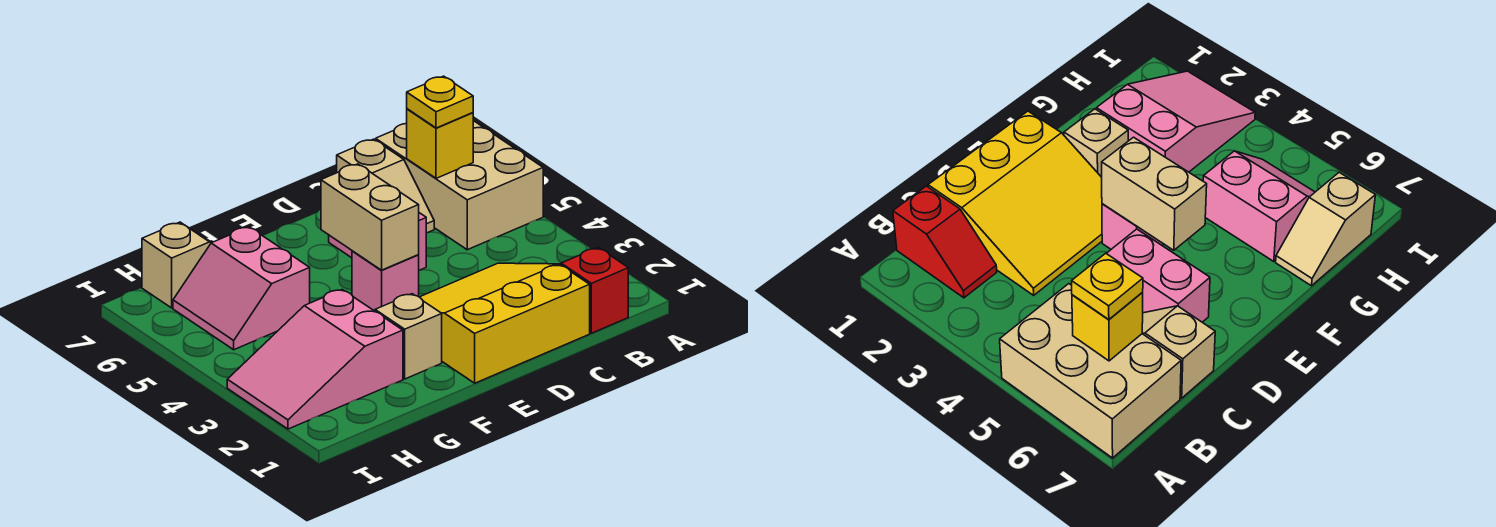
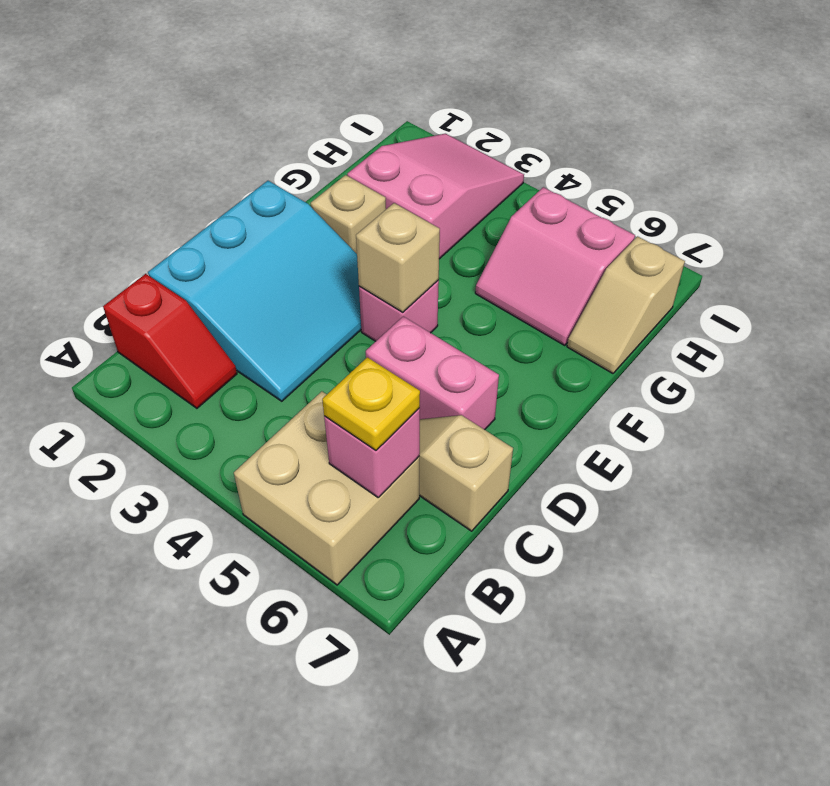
tan brick A5:B7 level 1 -> tan brick A5:B6 level 1
yellow brick B6 level 2 -> pink brick B6 level 2
yellow slope C1:E3 level 1 top 1 -> cyan slope C1:E3 level 1 top 1
tan brick E4:E5 level 2 -> tan brick E4 level 2
pink slope G5:H6 level 1 top G -> pink slope G5:H6 level 1 top H

